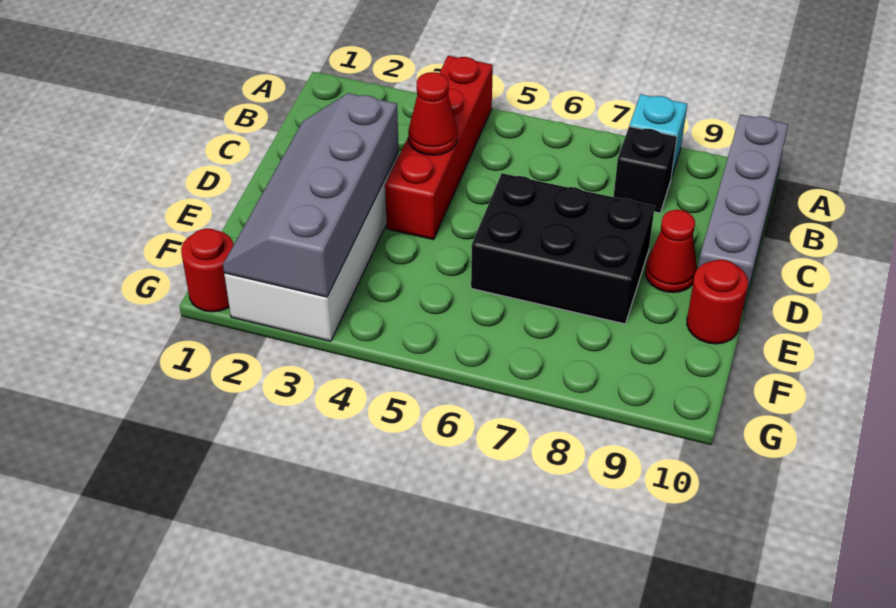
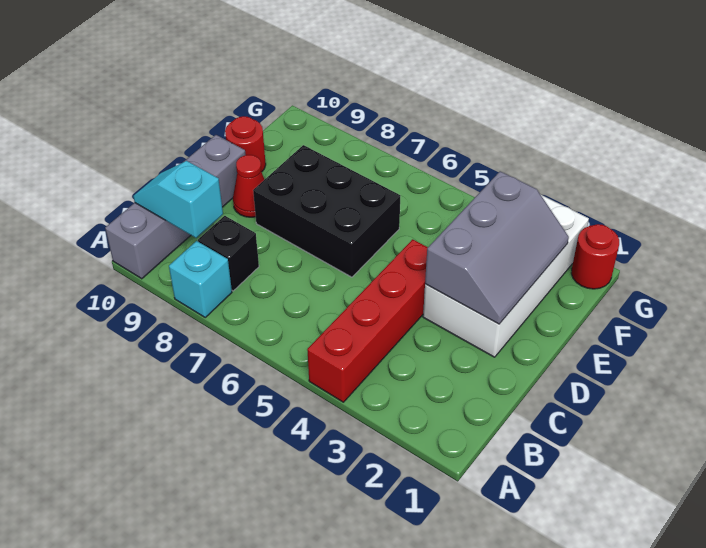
none -> cyan slope B9:B10 level 2 top 9
red cone C4 level 2 -> none
grey slope D2:G3 level 2 top 3 -> grey slope D2:F3 level 2 top 3

